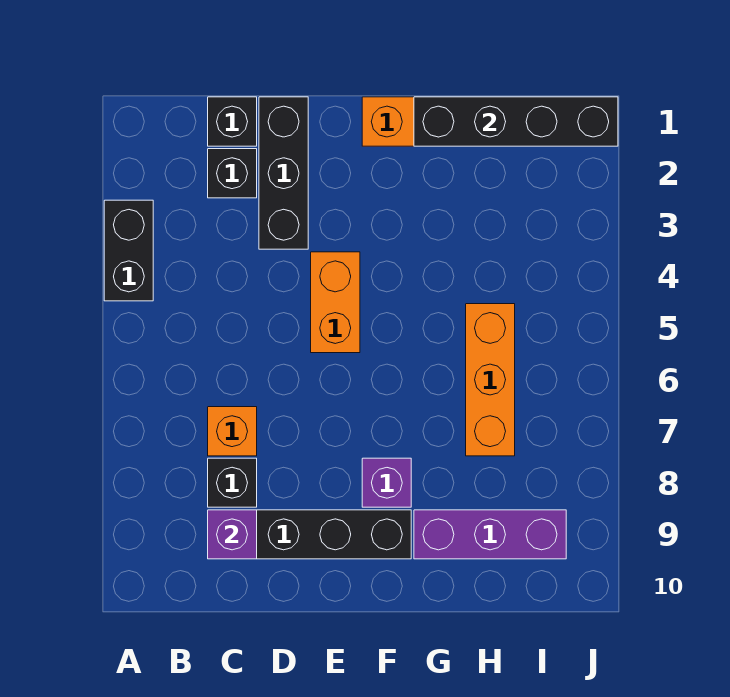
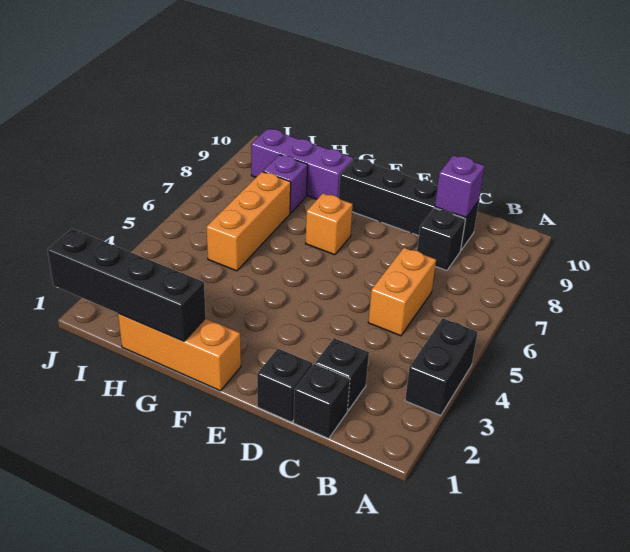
orange brick C7 level 1 -> orange brick F7 level 1
black brick D1:D3 level 1 -> black brick D1 level 1
orange brick E4:E5 level 1 -> orange brick C5:C6 level 1
purple brick F8 level 1 -> purple brick H8 level 1

